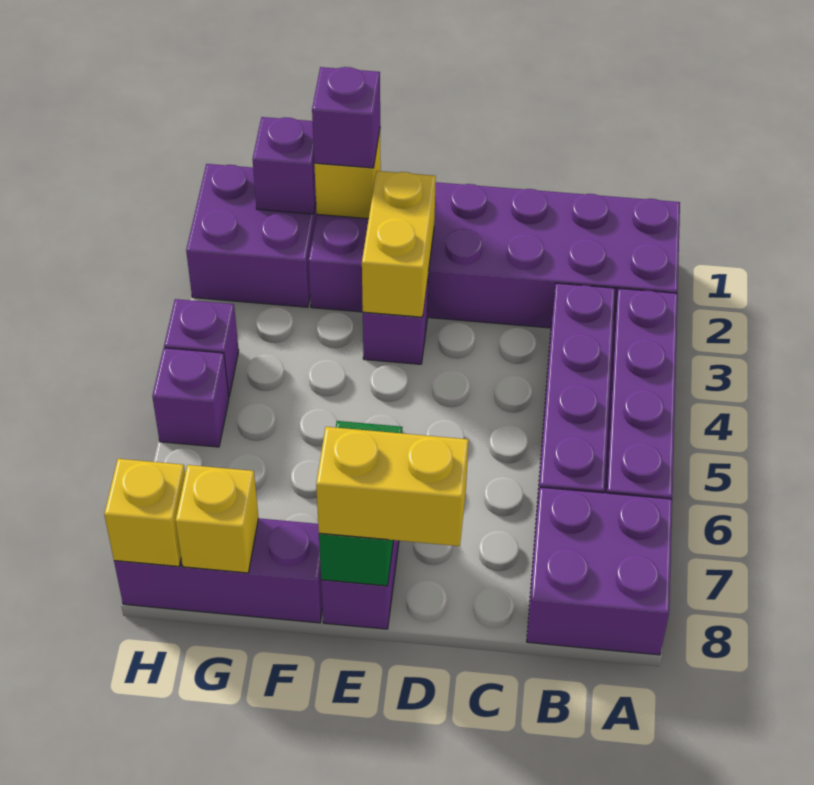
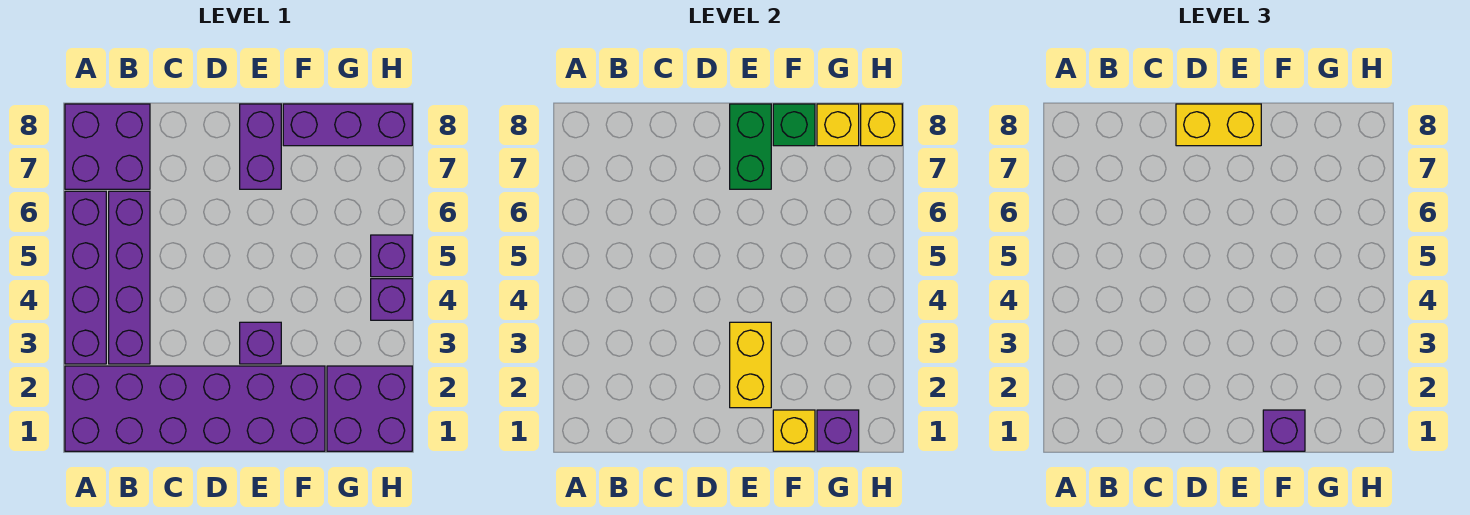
none -> green brick F8 level 2

